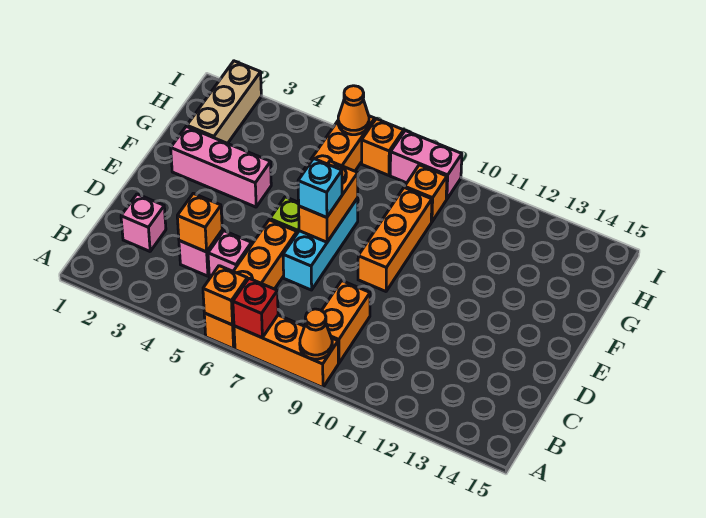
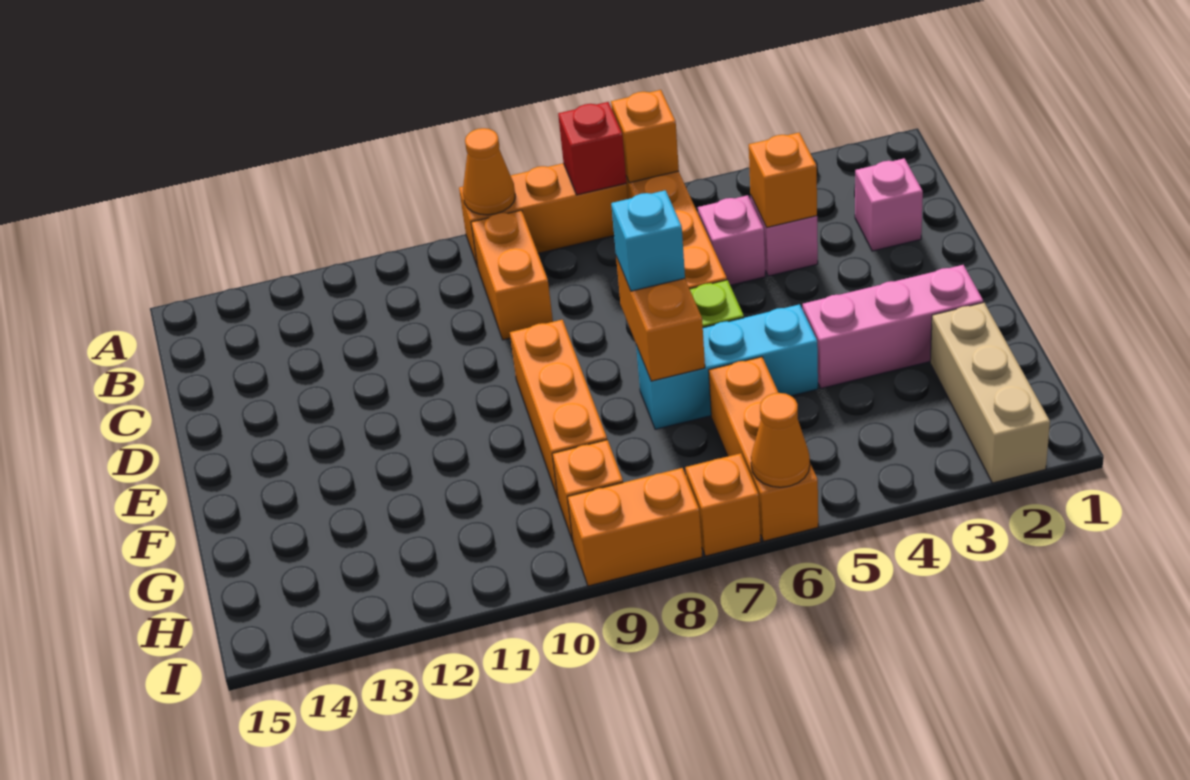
cyan brick D7:F7 level 1 -> cyan brick F5:F7 level 1
pink brick I8:I9 level 1 -> orange brick I8:I9 level 1

